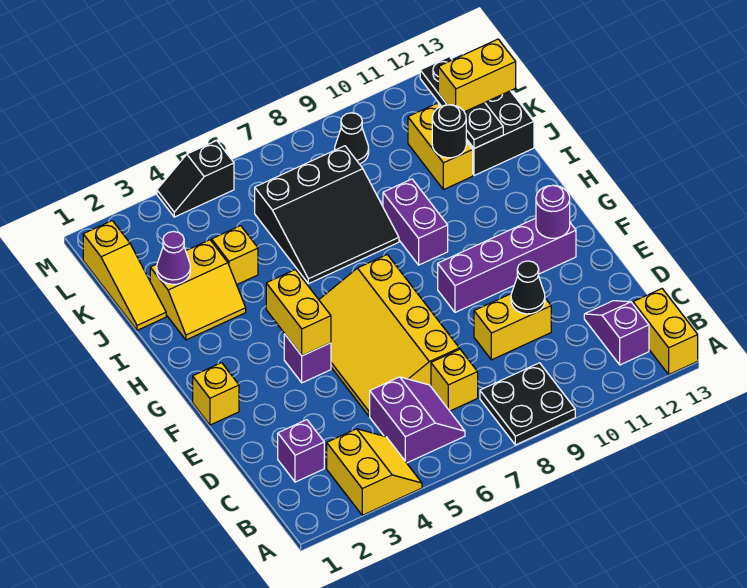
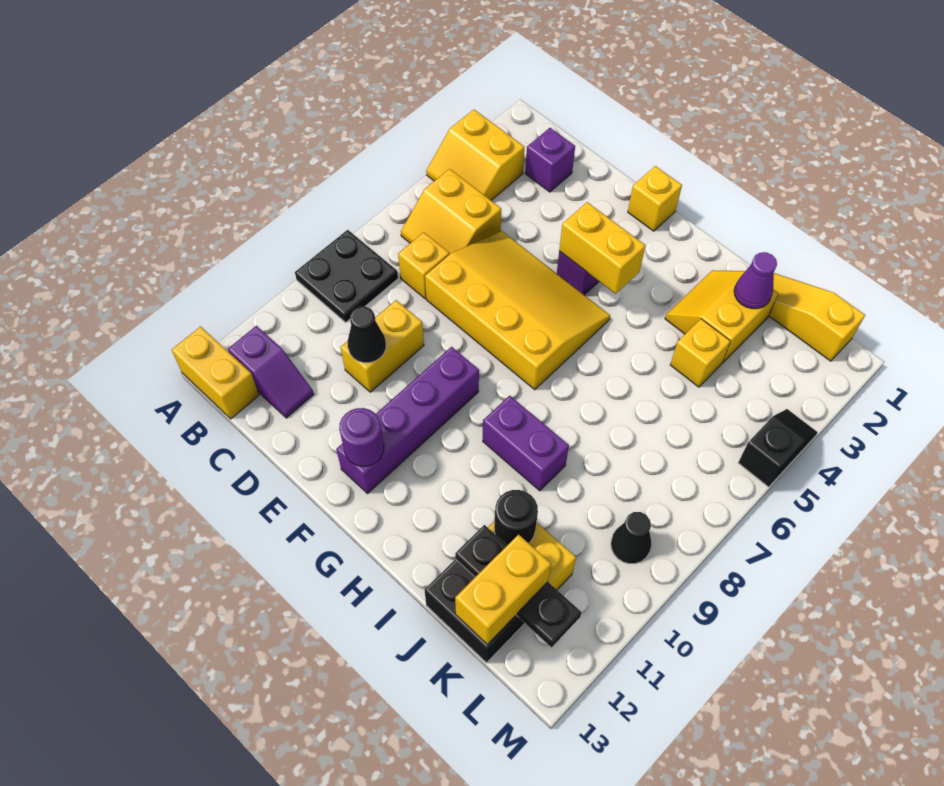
purple slope B5:C6 level 1 top 5 -> yellow slope B5:C6 level 1 top 5
black slope I6:K8 level 1 top K -> none

